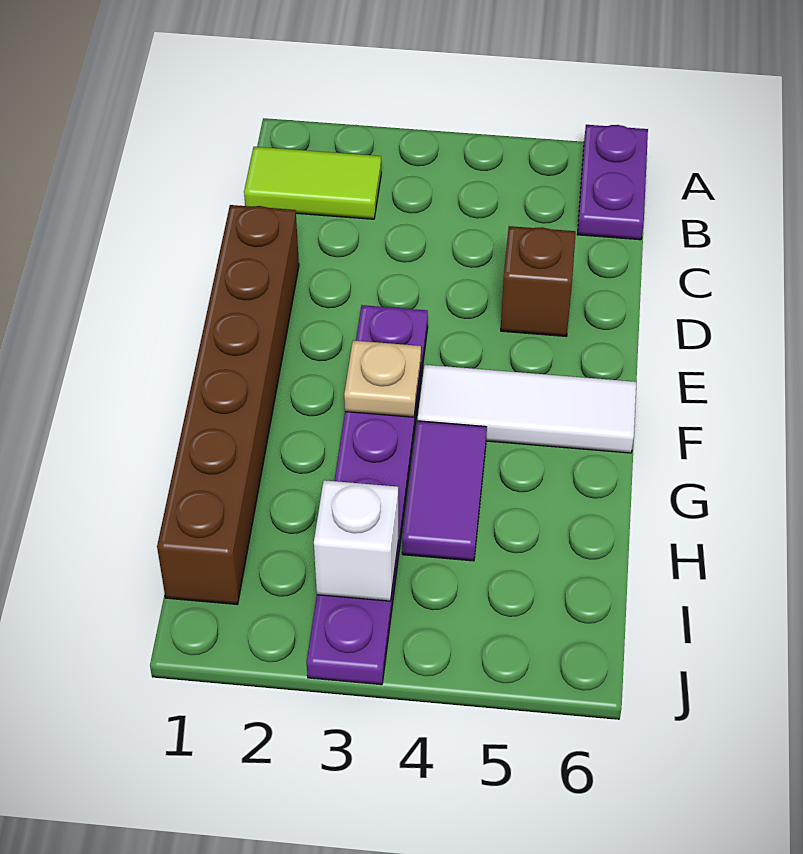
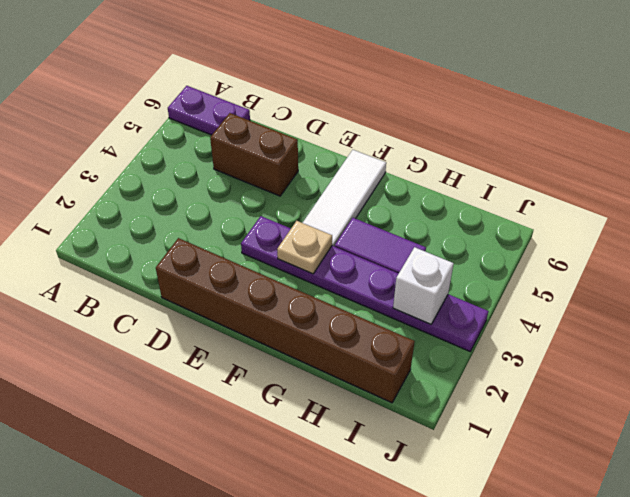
lime tile B1:B2 level 1 -> none
brown brick D5 level 1 -> brown brick C5:D5 level 1

